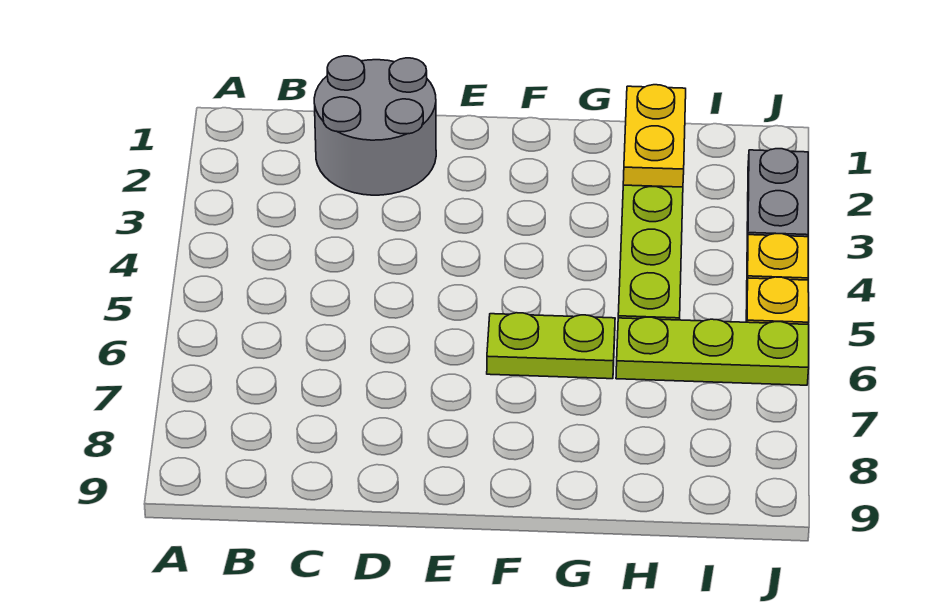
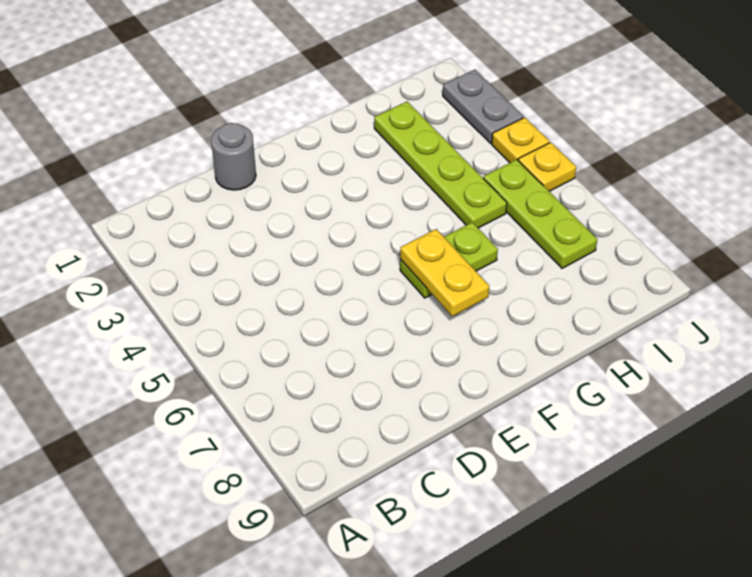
grey round brick C1:D2 level 1 -> grey round brick D1 level 1
yellow plate H1:H2 level 2 -> yellow plate F6:F7 level 2
lime plate H6:J6 level 1 -> lime plate I5:I7 level 1

